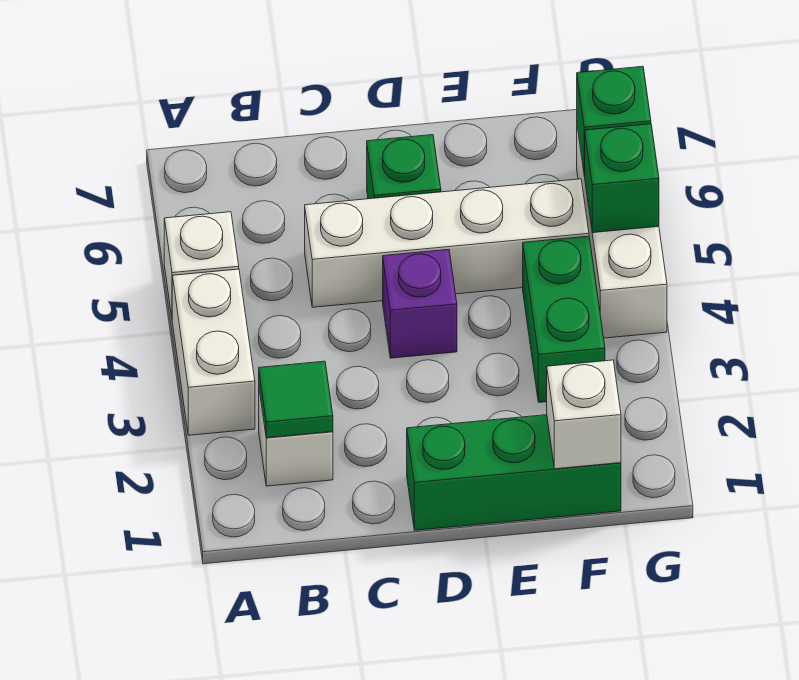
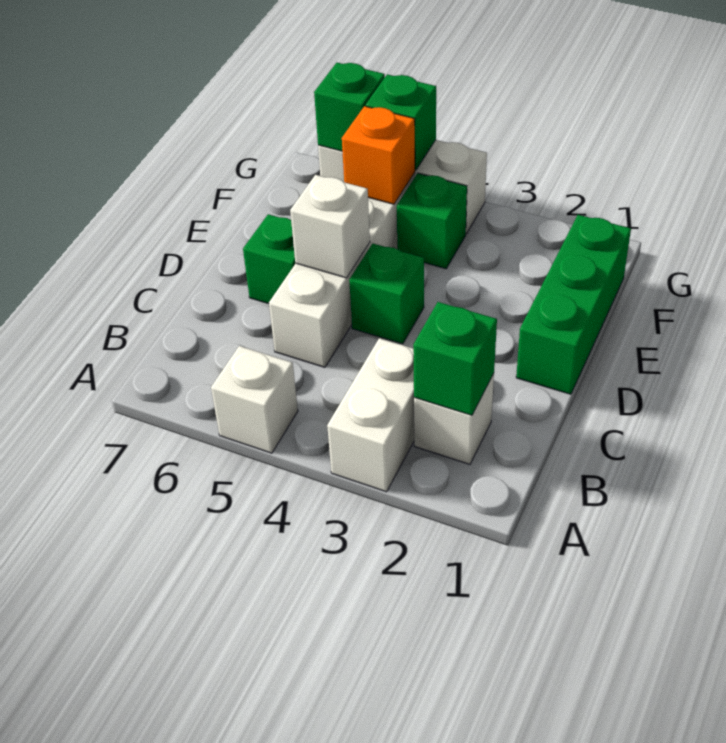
white brick A3:A4 level 1 -> white brick A3:B3 level 1
green tile B2 level 2 -> green brick B2 level 2
purple brick D4 level 1 -> green brick D4 level 1
white brick F1 level 2 -> white brick D5 level 2
green brick F3:F4 level 1 -> green brick F4 level 1
none -> orange brick F5 level 2

